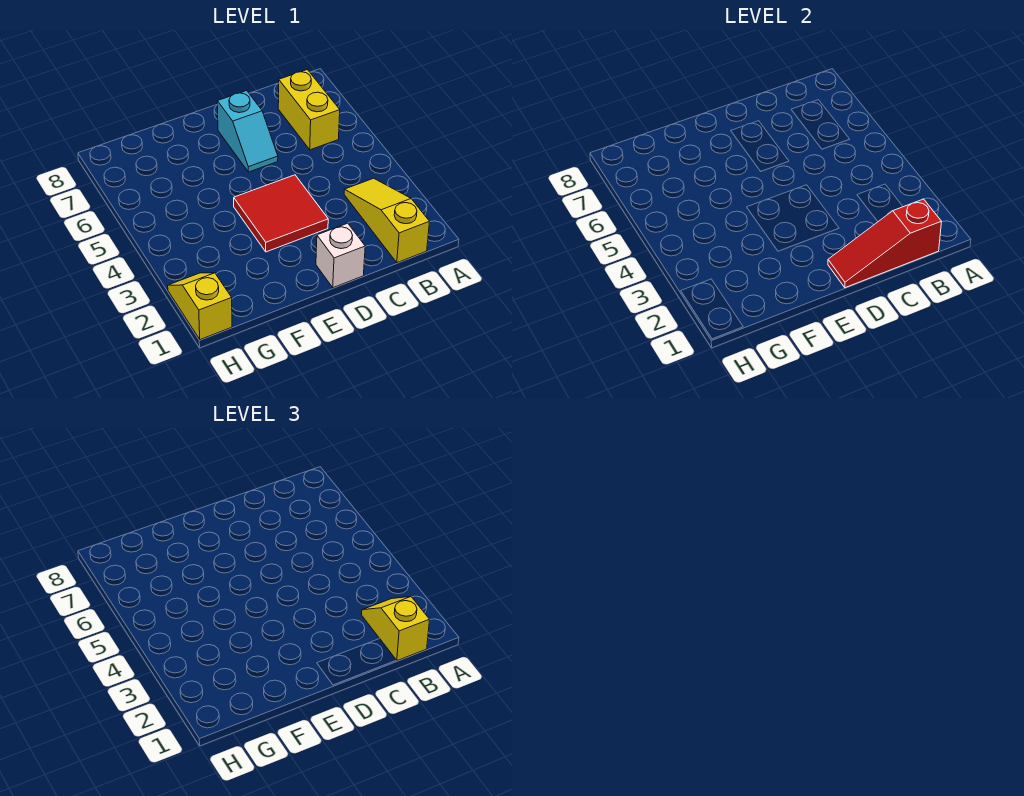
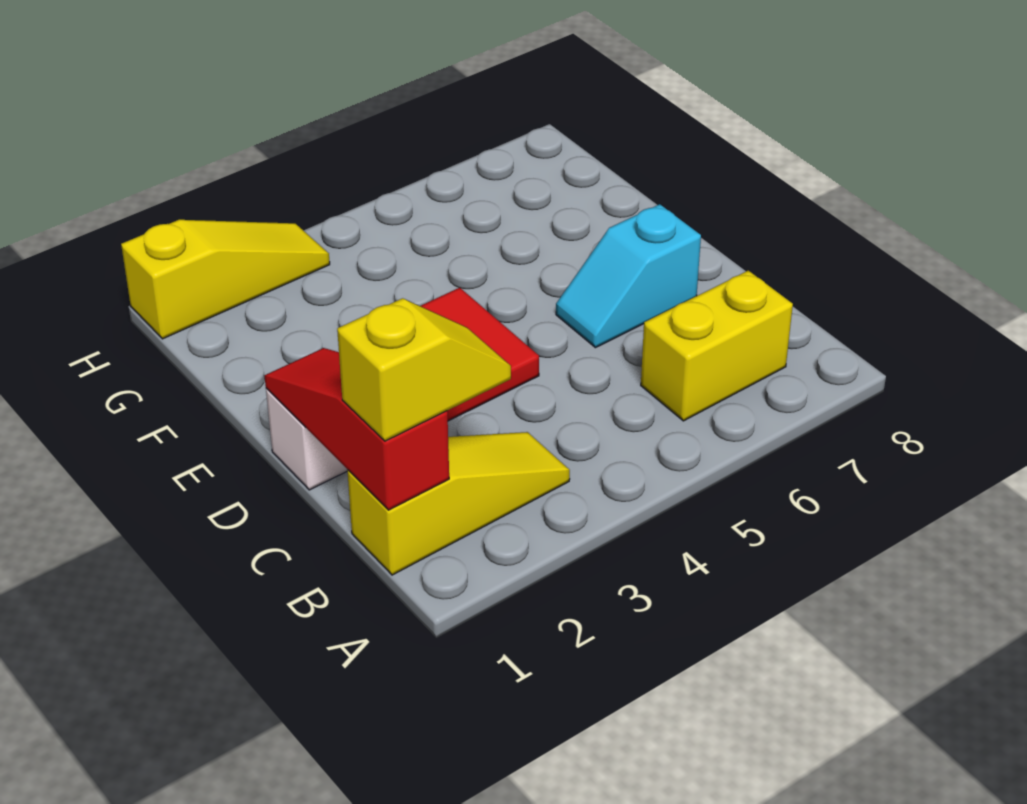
yellow slope H1:H2 level 1 top 1 -> yellow slope H1:H3 level 1 top 1

